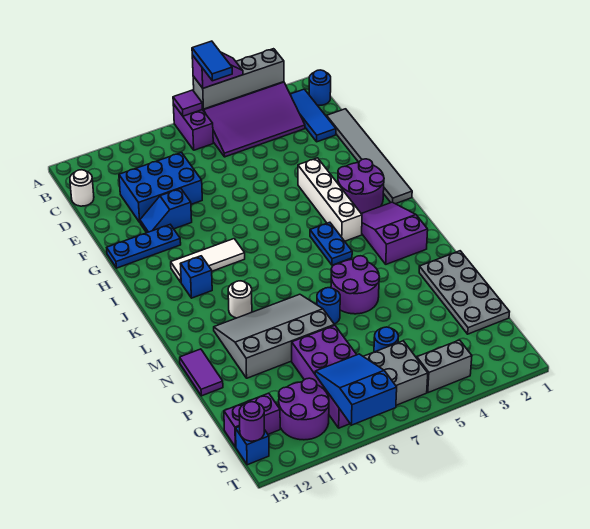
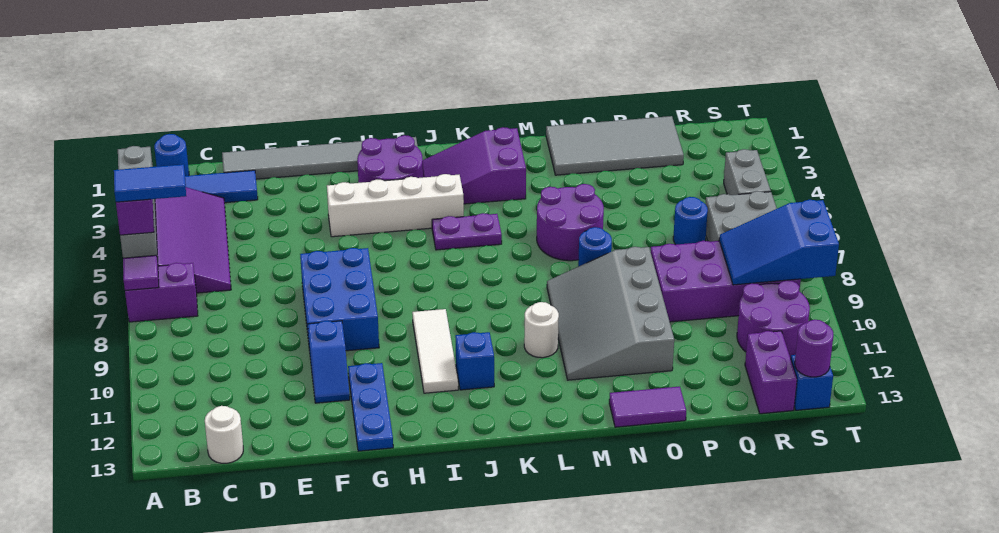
blue brick D9:E11 level 1 -> blue brick F7:G9 level 1
blue plate J5:K5 level 1 -> purple plate J5:K5 level 1
grey plate N1:Q2 level 1 -> grey tile N1:Q2 level 1

